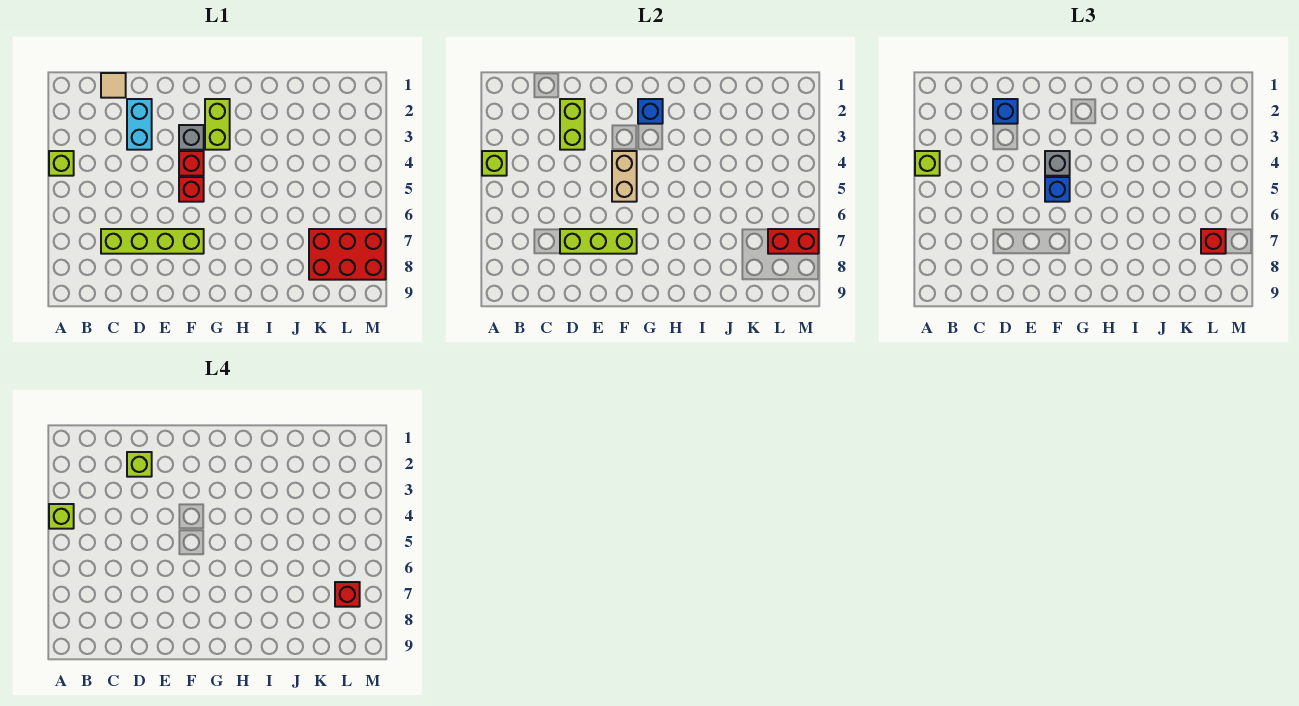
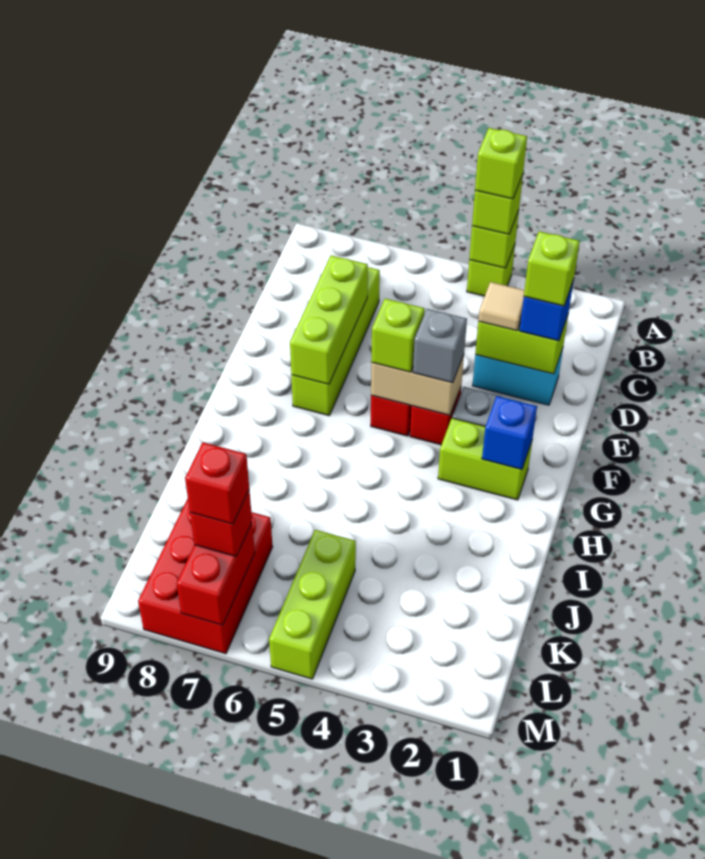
tan tile C1 level 1 -> tan tile D3 level 3
blue brick F5 level 3 -> lime brick F5 level 3
none -> lime brick K5:M5 level 1

